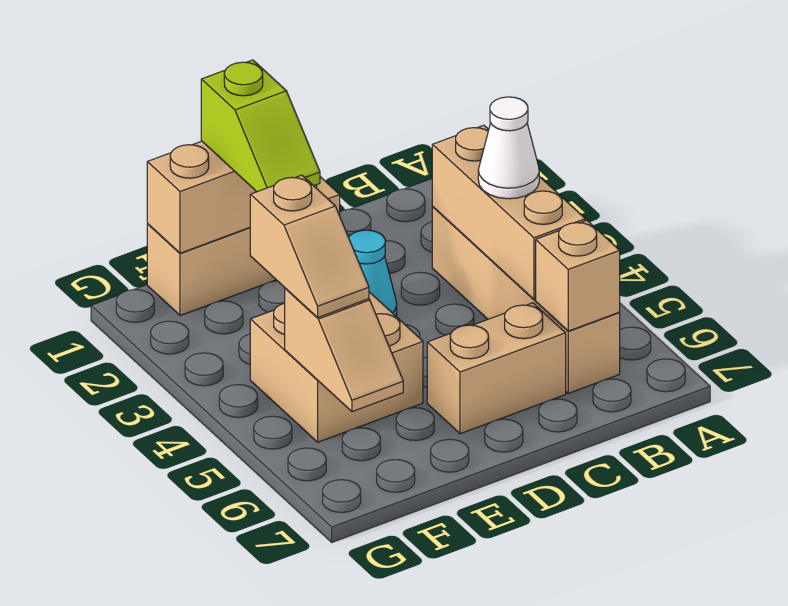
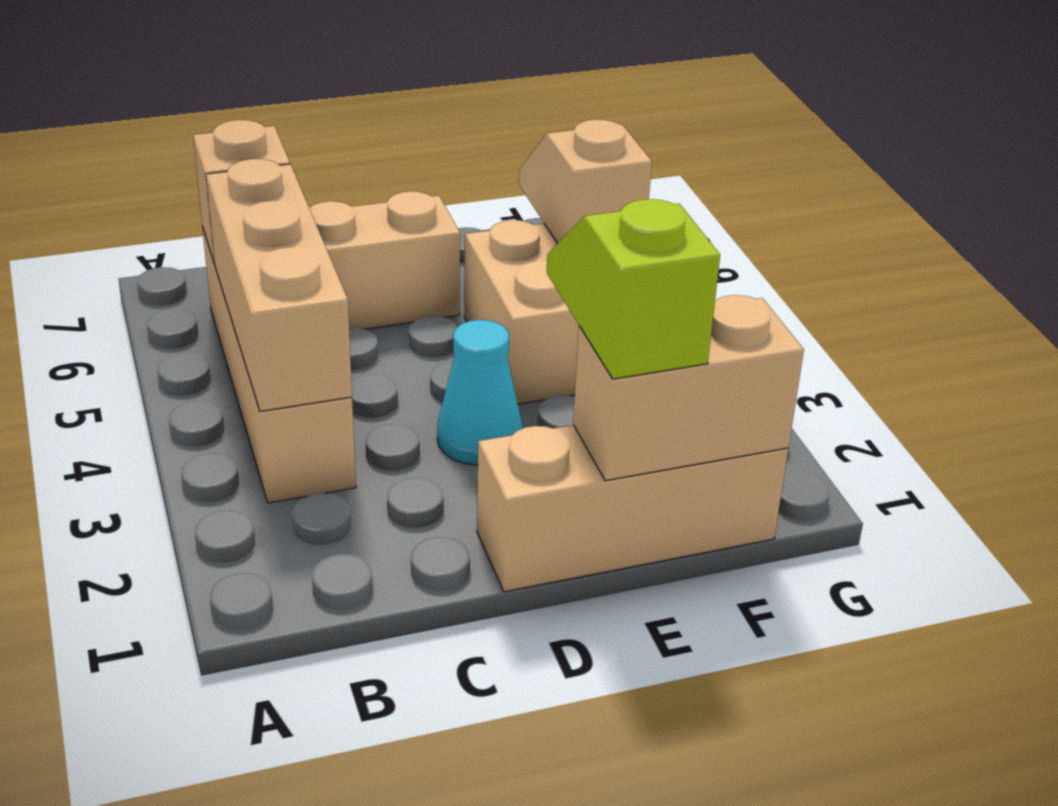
white cone B4 level 3 -> none
tan slope F4:F5 level 3 top 4 -> none

